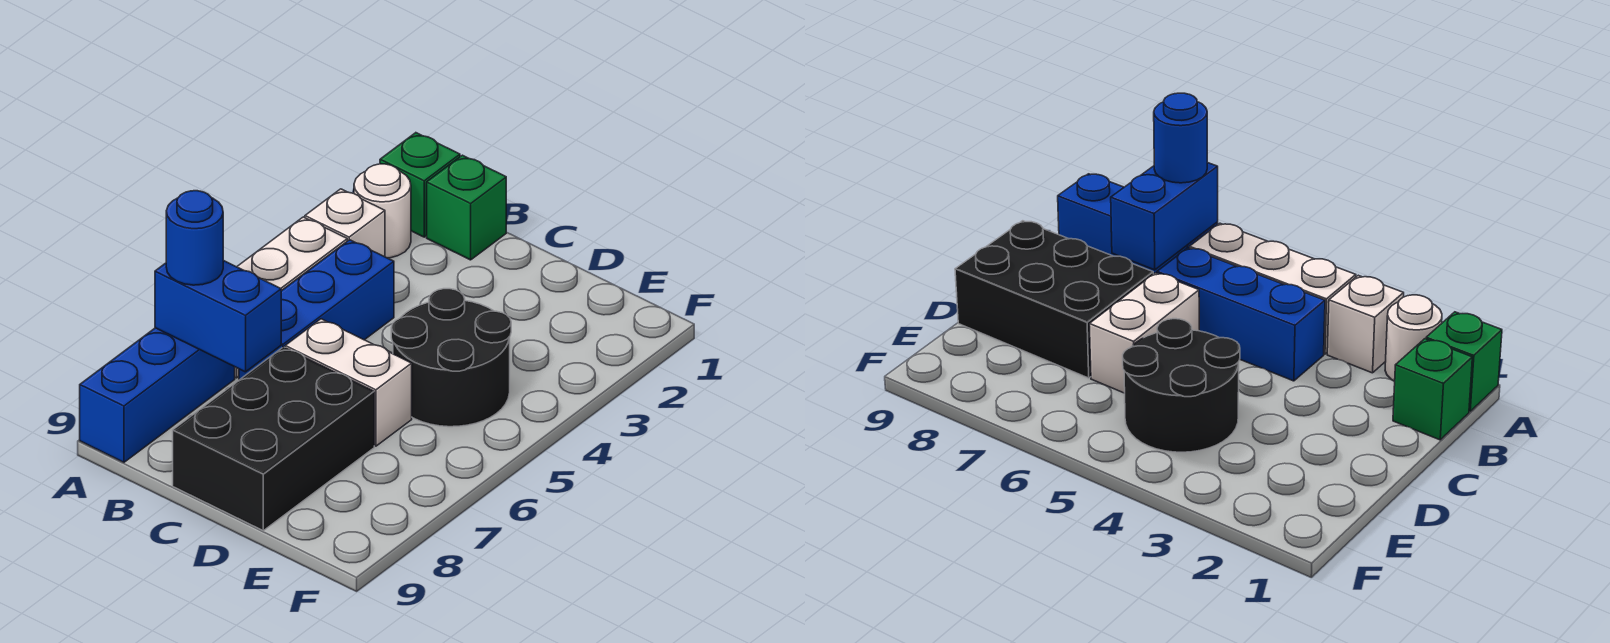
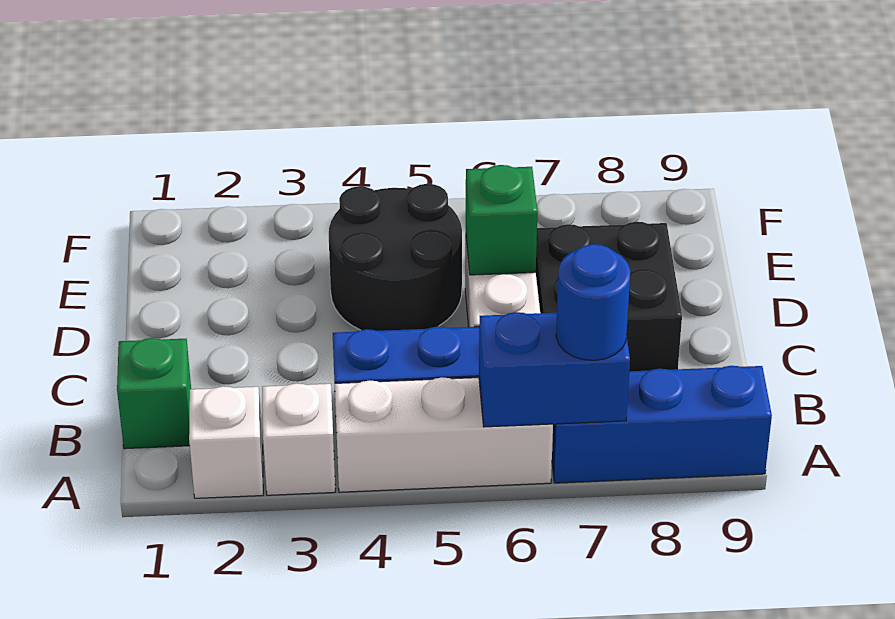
green brick A1 level 1 -> green brick D6 level 2
white round brick A2 level 1 -> white brick A2 level 1
blue brick A7:B7 level 2 -> blue brick A6:A7 level 2
black brick C7:D9 level 1 -> black brick C7:D8 level 1

